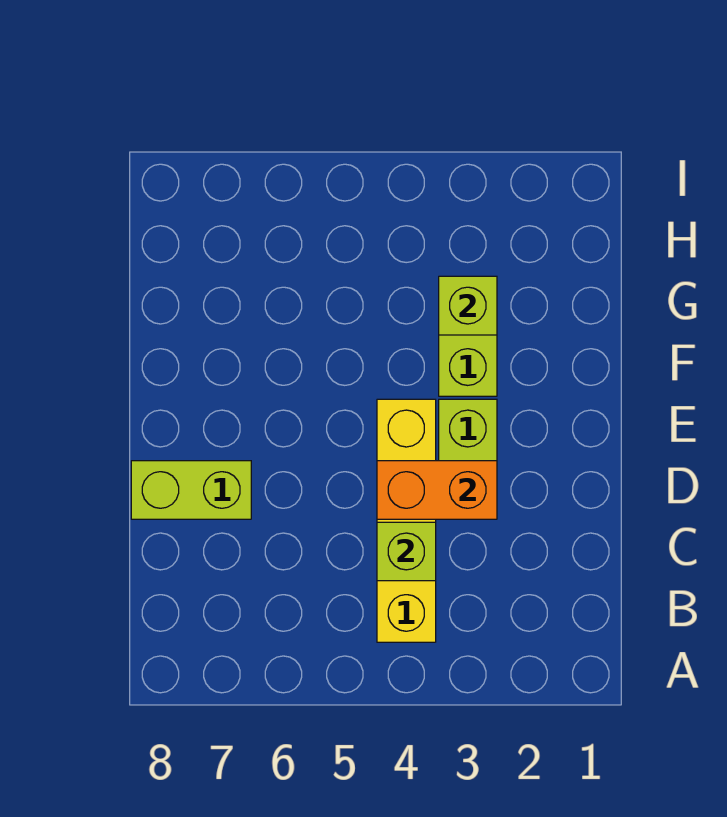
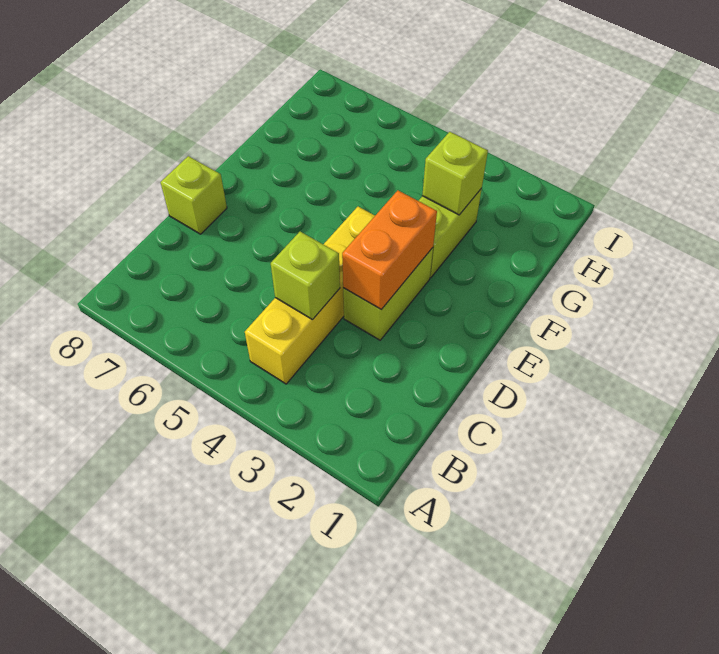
orange brick D3:D4 level 2 -> orange brick D3:E3 level 2
lime brick D7:D8 level 1 -> lime brick D8 level 1

